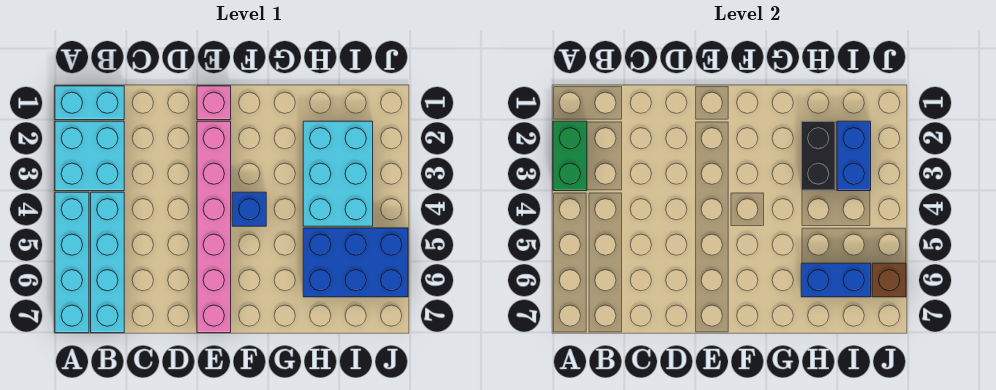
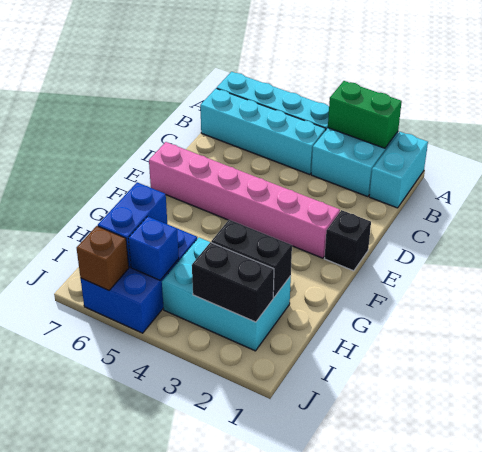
pink brick E1 level 1 -> black brick E1 level 1
blue brick F4 level 1 -> blue brick I5 level 2
blue brick I2:I3 level 2 -> black brick I2:I3 level 2

